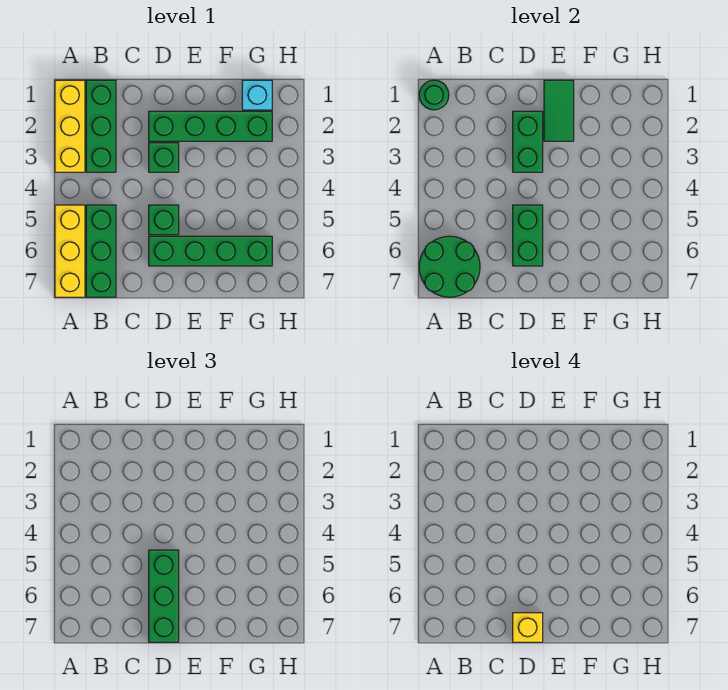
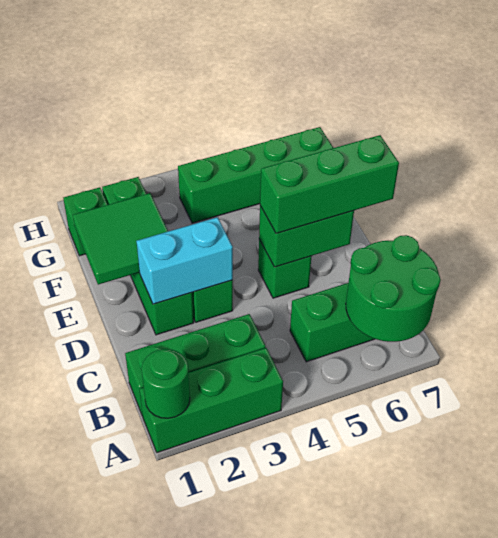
yellow brick A1:A3 level 1 -> green brick A1:A3 level 1
yellow brick A5:A7 level 1 -> none
green brick D2:D3 level 2 -> cyan brick D2:D3 level 2
green brick D6:G6 level 1 -> green brick G4:G7 level 1
yellow brick D7 level 4 -> none
green tile E1:E2 level 2 -> green tile E1:F2 level 2
cyan brick G1 level 1 -> green brick G1 level 1

